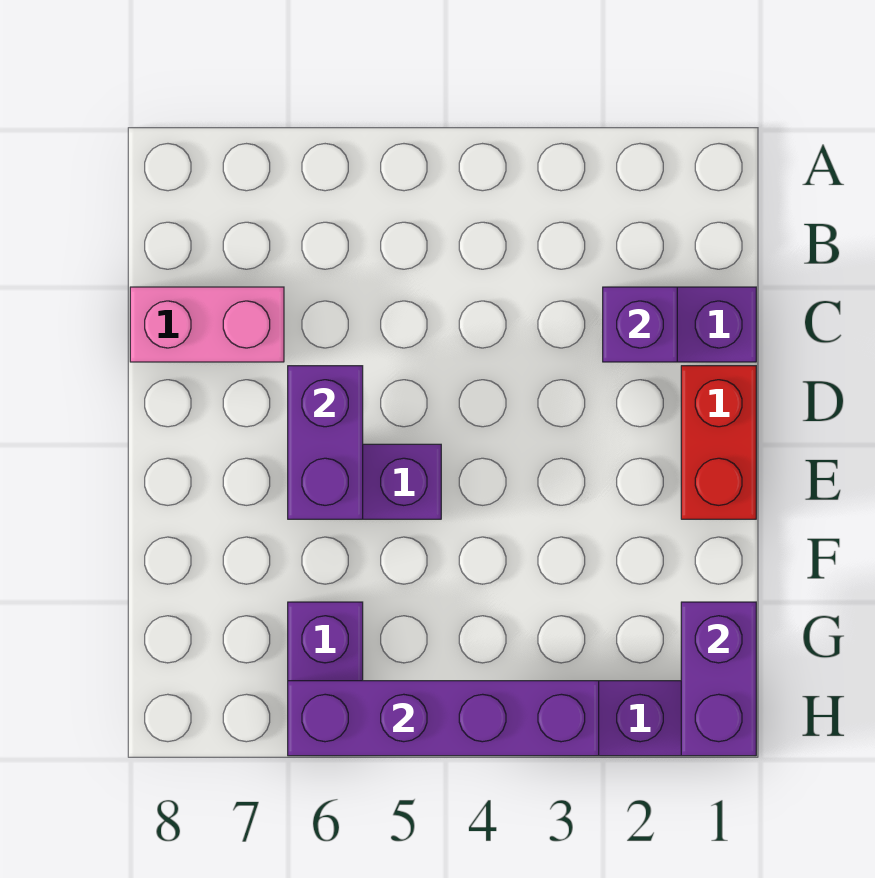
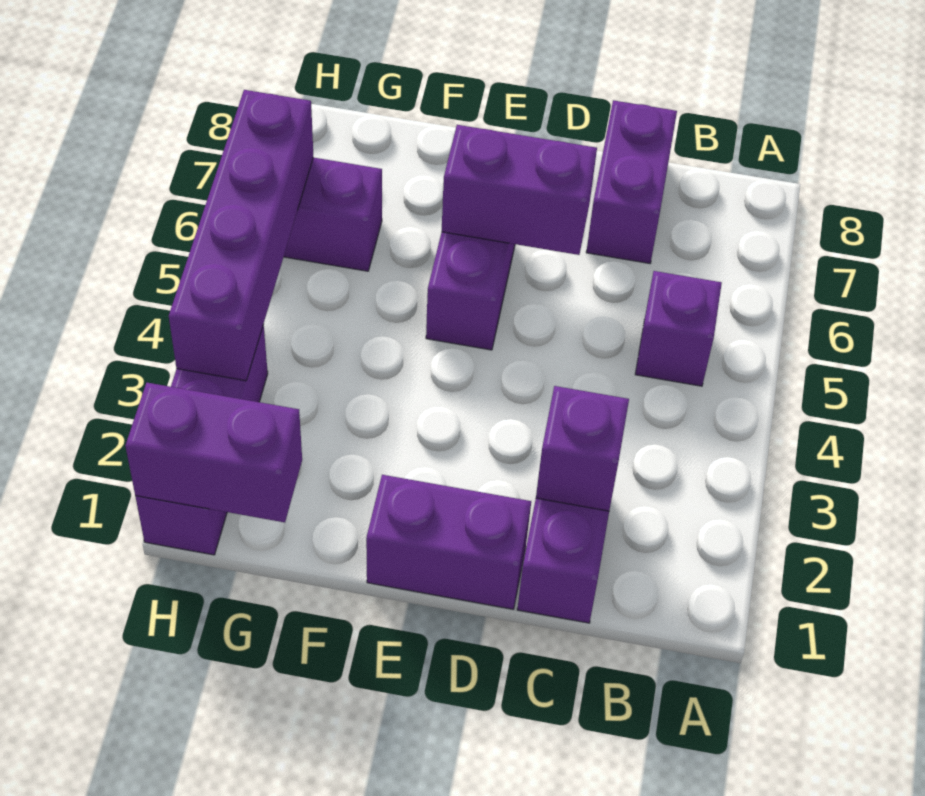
none -> purple brick B5 level 1
pink brick C7:C8 level 1 -> purple brick C7:C8 level 1
red brick D1:E1 level 1 -> purple brick D1:E1 level 1

